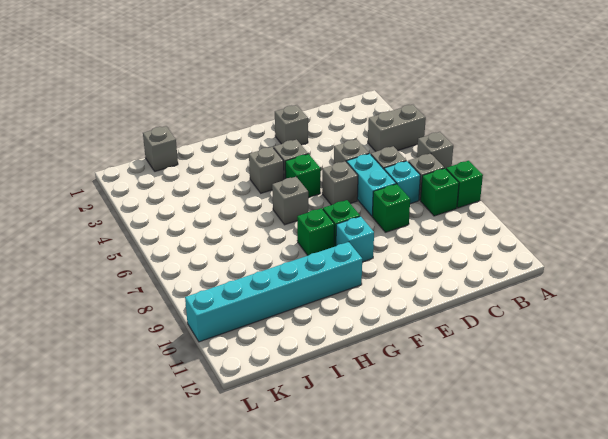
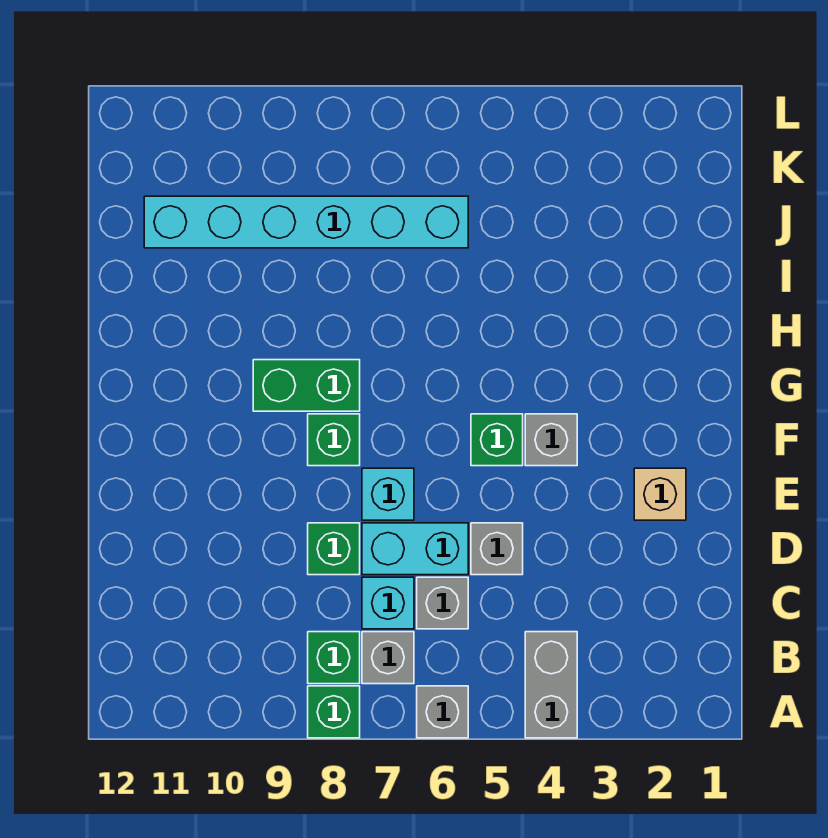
grey brick E2 level 1 -> tan brick E2 level 1
grey brick E6 level 1 -> none
cyan brick F9 level 1 -> cyan brick E7 level 1
grey brick G4 level 1 -> none
grey brick G6 level 1 -> none
green brick G8 level 1 -> green brick G8:G9 level 1
cyan brick G10:L10 level 1 -> cyan brick J6:J11 level 1
grey brick J1 level 1 -> none

